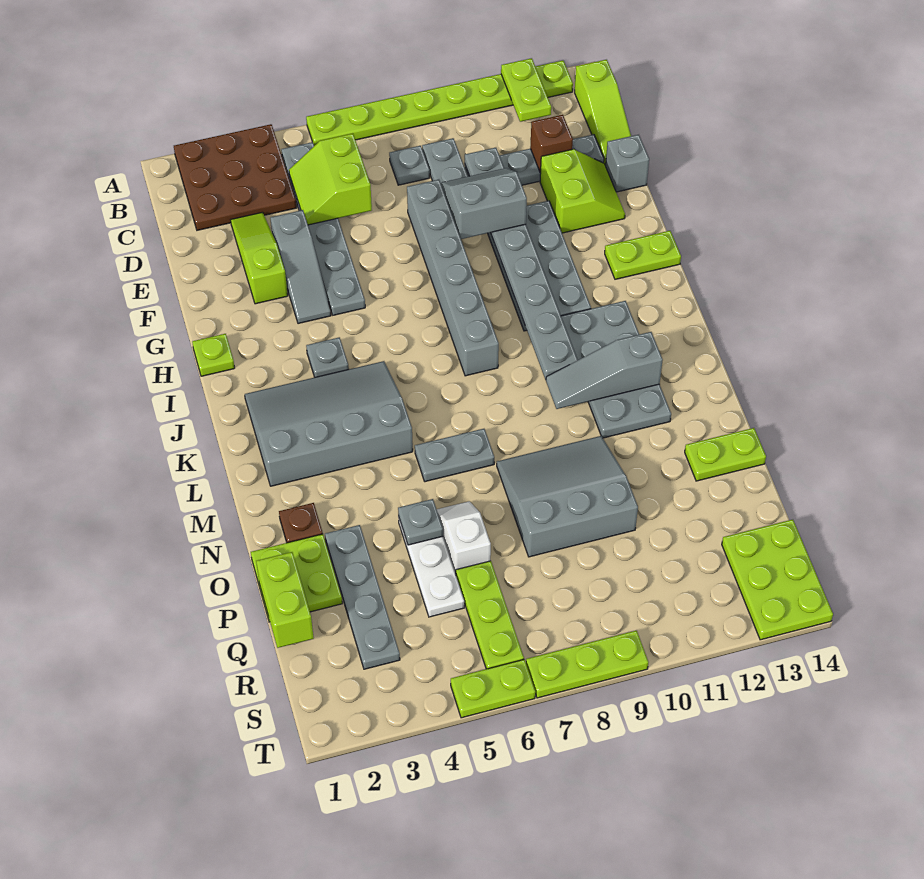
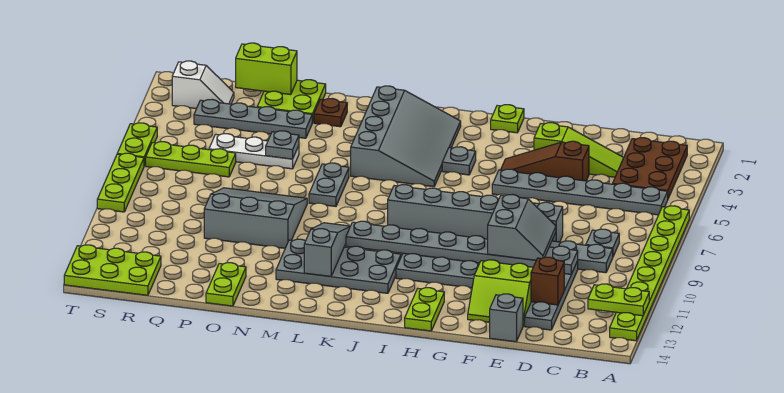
brown plate A2:C4 level 1 -> brown plate B2:C4 level 1
lime slope B14:D14 level 1 top B -> none
lime slope C5:D6 level 2 top 6 -> none
grey slope E4:G4 level 1 top E -> brown slope E4:G4 level 1 top E
grey slope N8:P10 level 1 top P -> grey slope N8:P10 level 1 top 10
white slope O6:P6 level 1 top P -> white slope R2:S2 level 1 top S

